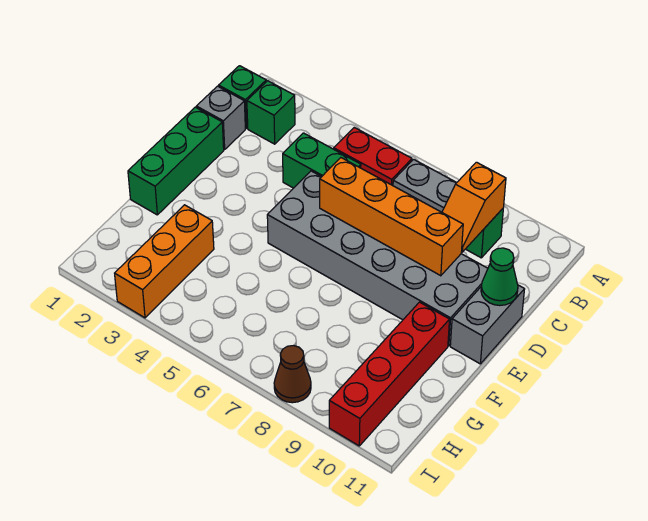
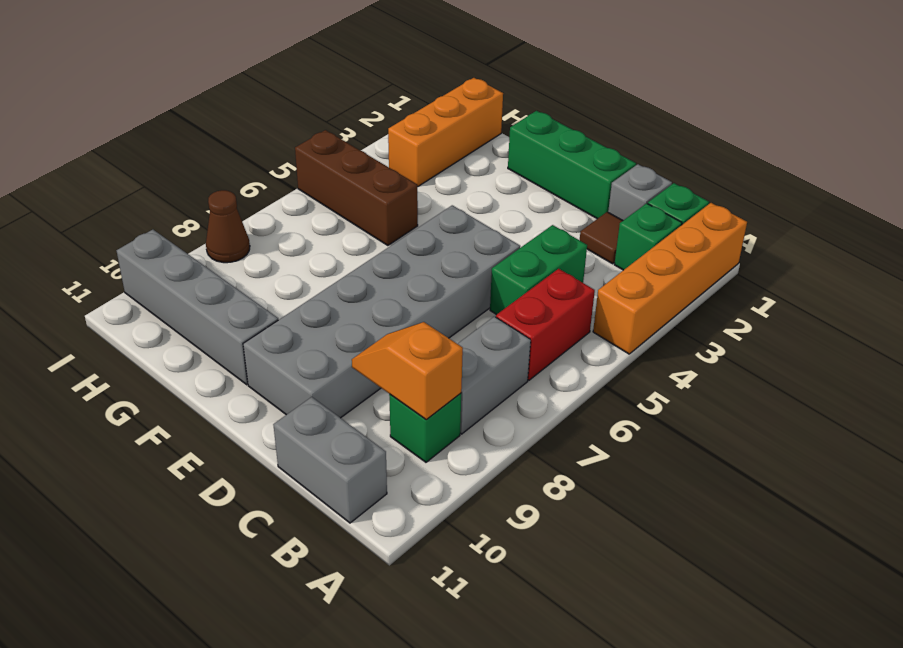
none -> brown tile C2 level 1
orange brick D6:D9 level 2 -> orange brick A1:A4 level 1
grey brick D11:E11 level 1 -> grey brick B11:C11 level 1
green cone D11 level 2 -> none
red brick F10:I10 level 1 -> grey brick F10:I10 level 1
orange brick G3:I3 level 1 -> orange brick H1:H3 level 1
none -> brown brick G5:I5 level 1

